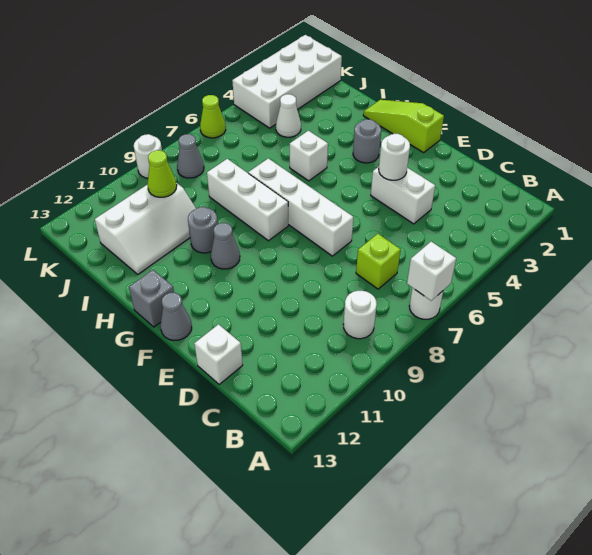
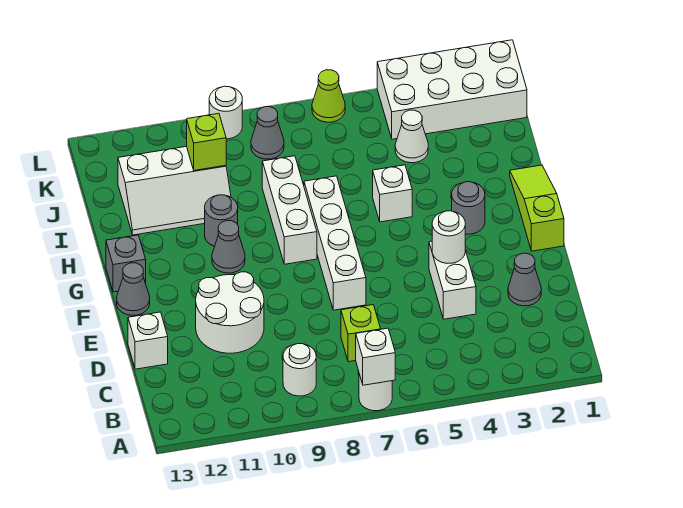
none -> grey cone D2 level 1
none -> white round brick D10:E11 level 1
lime cone J10 level 2 -> lime brick J10 level 2

